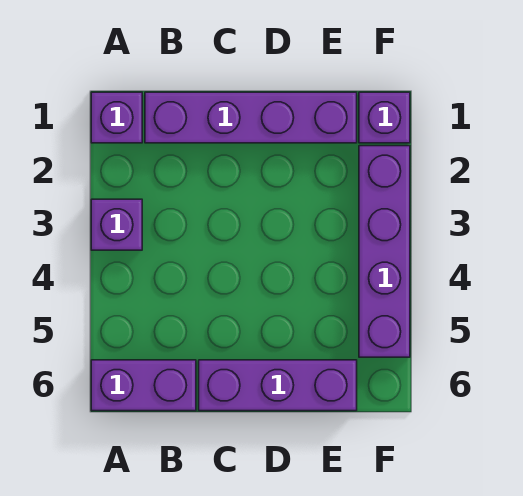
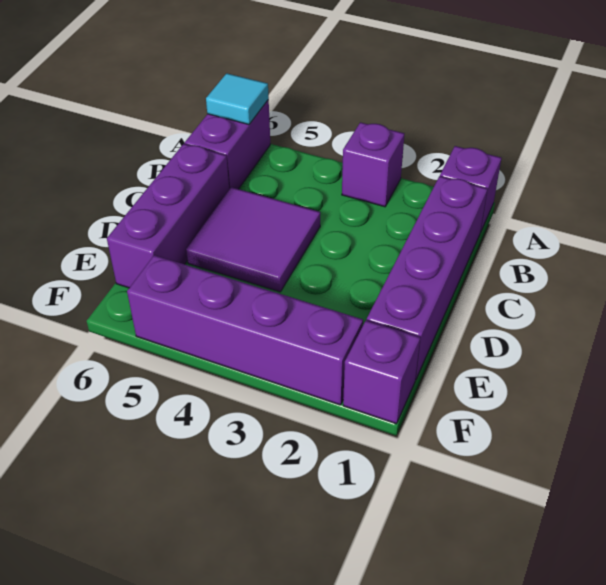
none -> cyan tile A6 level 2
none -> purple tile C4:D5 level 1

